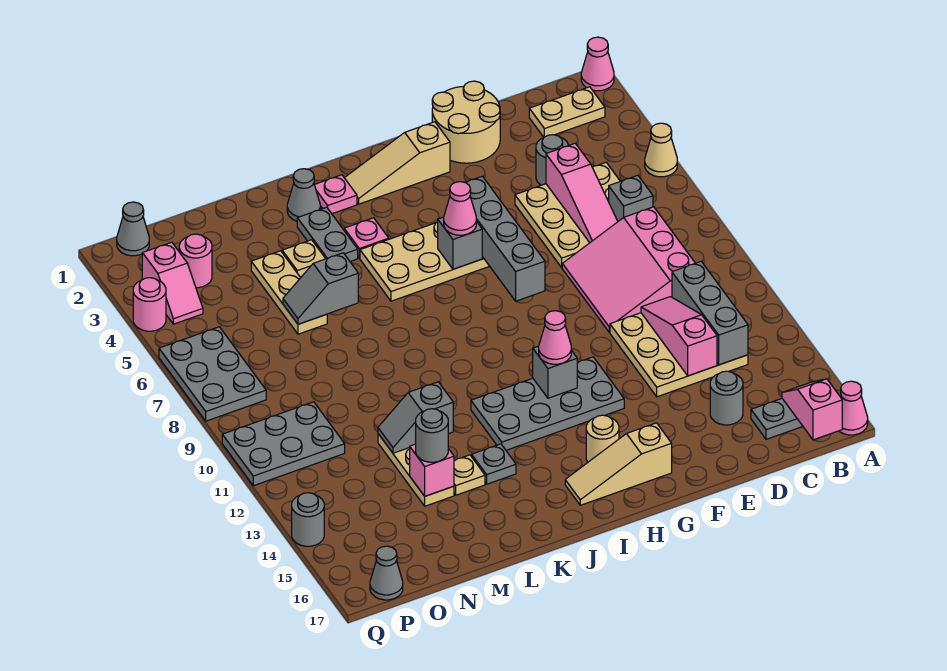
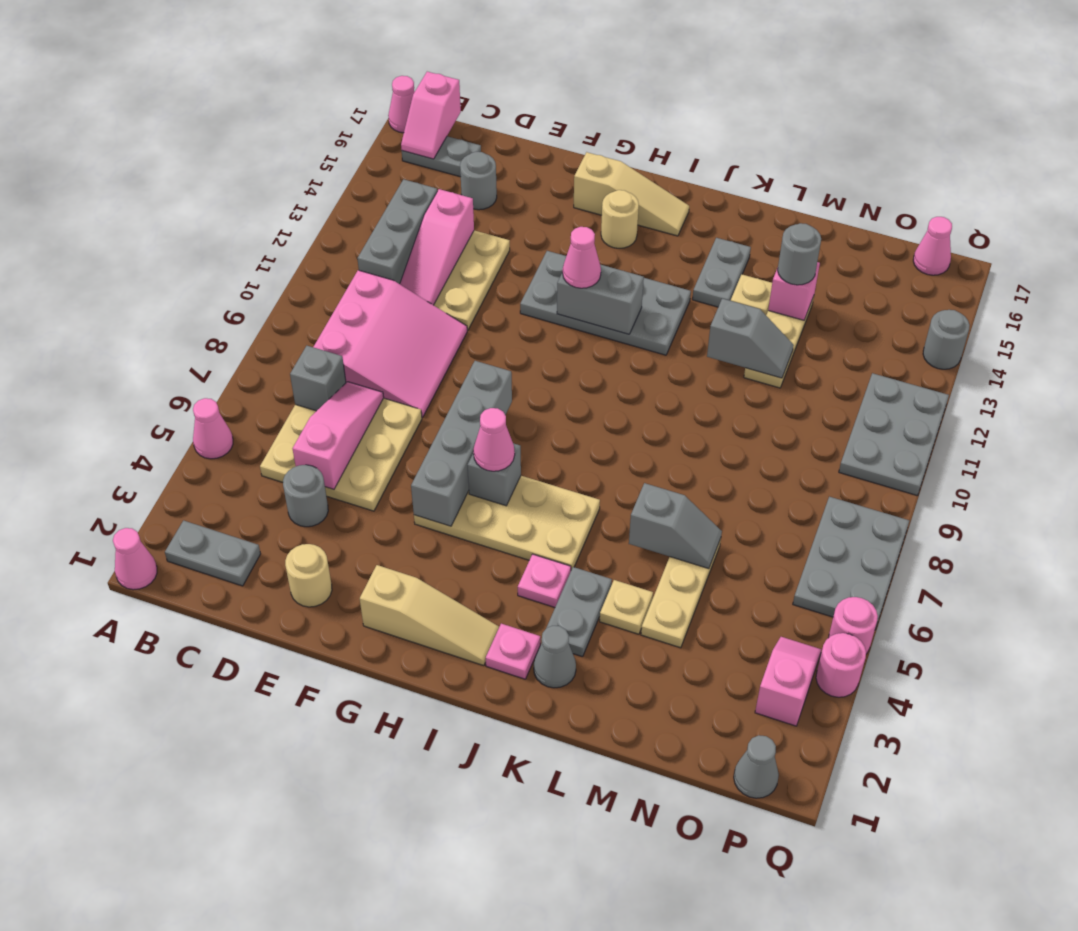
tan cone A5 level 1 -> pink cone A5 level 1
tan plate B2:C2 level 1 -> grey plate B2:C2 level 1
tan round brick E1:F2 level 1 -> tan round brick E2 level 1
grey brick H12 level 2 -> grey brick H12:I12 level 2
grey plate K14 level 1 -> grey plate K14:K15 level 1
pink round brick O3 level 1 -> pink round brick Q5 level 1
grey plate O10:Q11 level 1 -> grey plate P10:Q12 level 1
grey cone P17 level 1 -> pink cone P17 level 1

